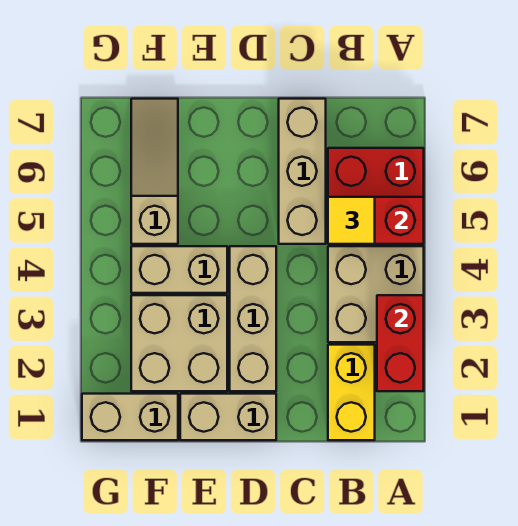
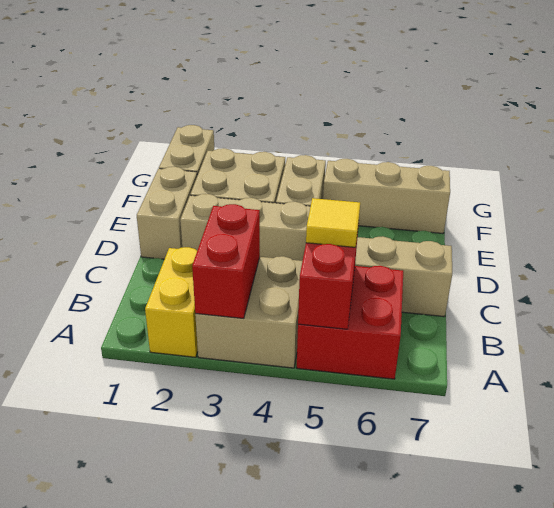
red brick A2:A3 level 2 -> red brick A3:B3 level 2
yellow brick B1:B2 level 1 -> yellow brick A2:B2 level 1
tan slope F5:F7 level 1 top 5 -> tan brick F5:F7 level 1

